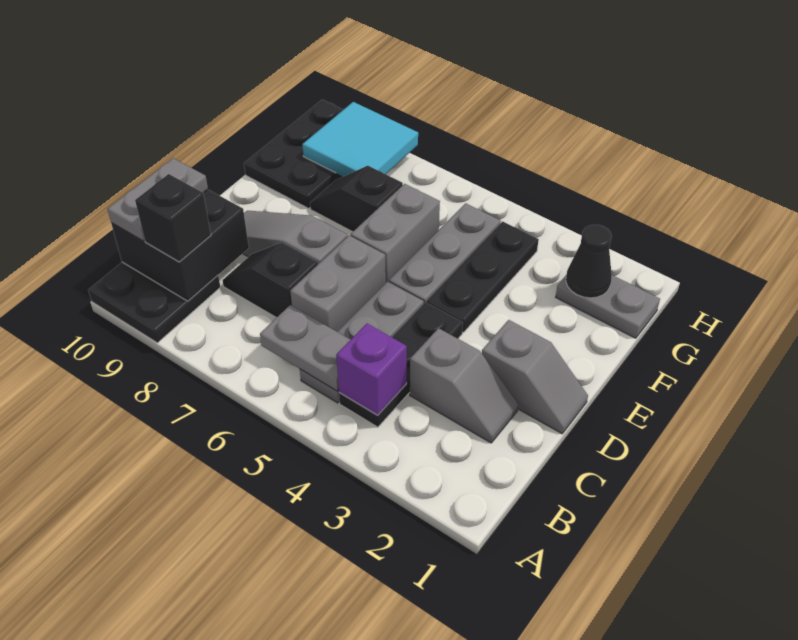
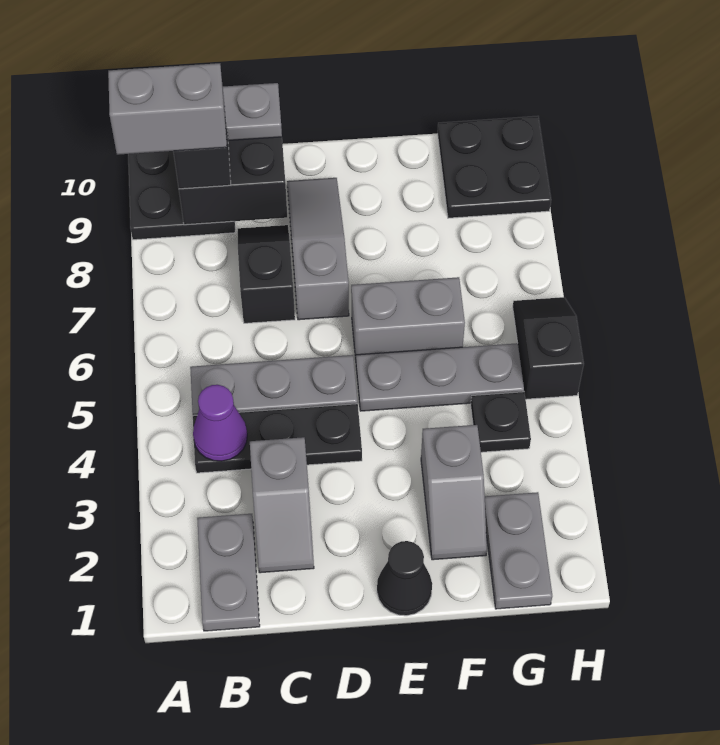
purple brick B4 level 2 -> purple cone B4 level 2
grey plate B5:B6 level 2 -> grey plate B1:B2 level 1
grey brick C6:D6 level 1 -> grey brick A9:B9 level 4
grey slope D1:D2 level 1 top 2 -> grey slope F2:F3 level 1 top 3
black plate E4:G4 level 1 -> black plate G4 level 1
black slope F7:F8 level 1 top 7 -> black slope H5:H6 level 1 top 5
black plate F9:H10 level 1 -> black plate G9:H10 level 1
black cone G2 level 2 -> black cone E1 level 1
cyan tile G8:H9 level 2 -> none

